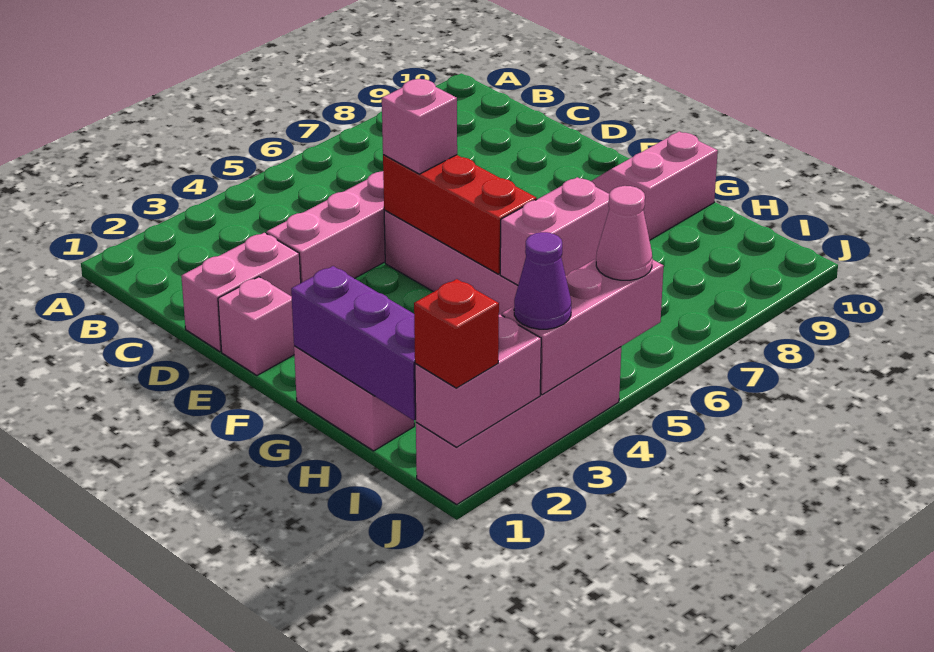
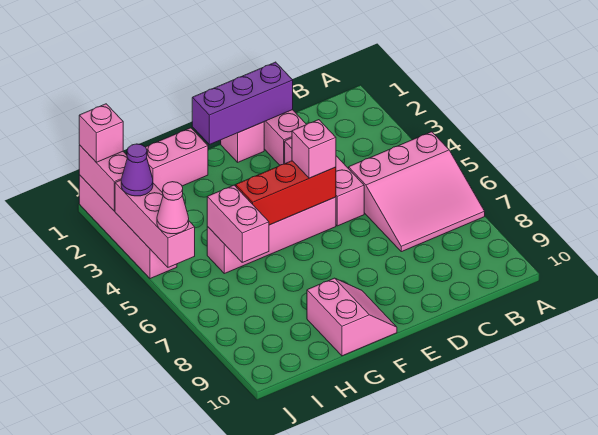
none -> pink slope A5:C7 level 1 top 5
purple brick G1:I1 level 2 -> purple brick D1:F1 level 2
red brick J1 level 3 -> pink brick J1 level 3

